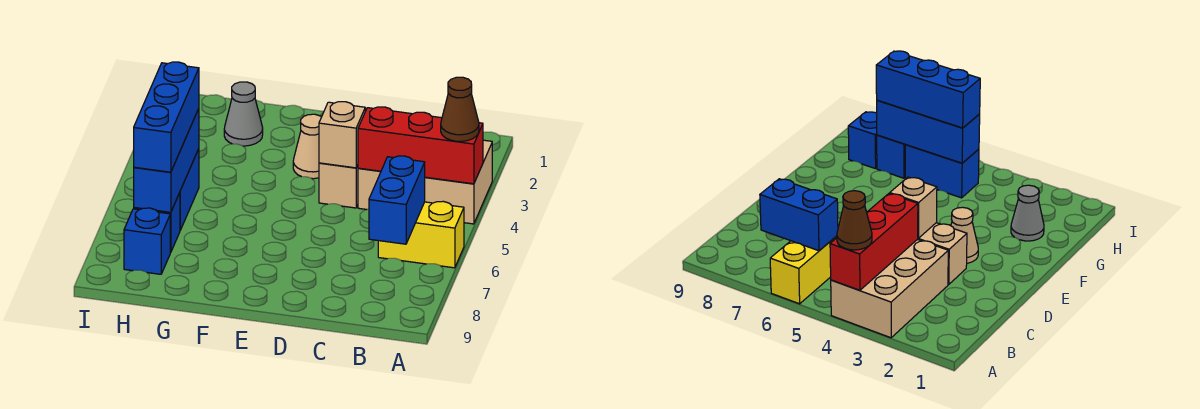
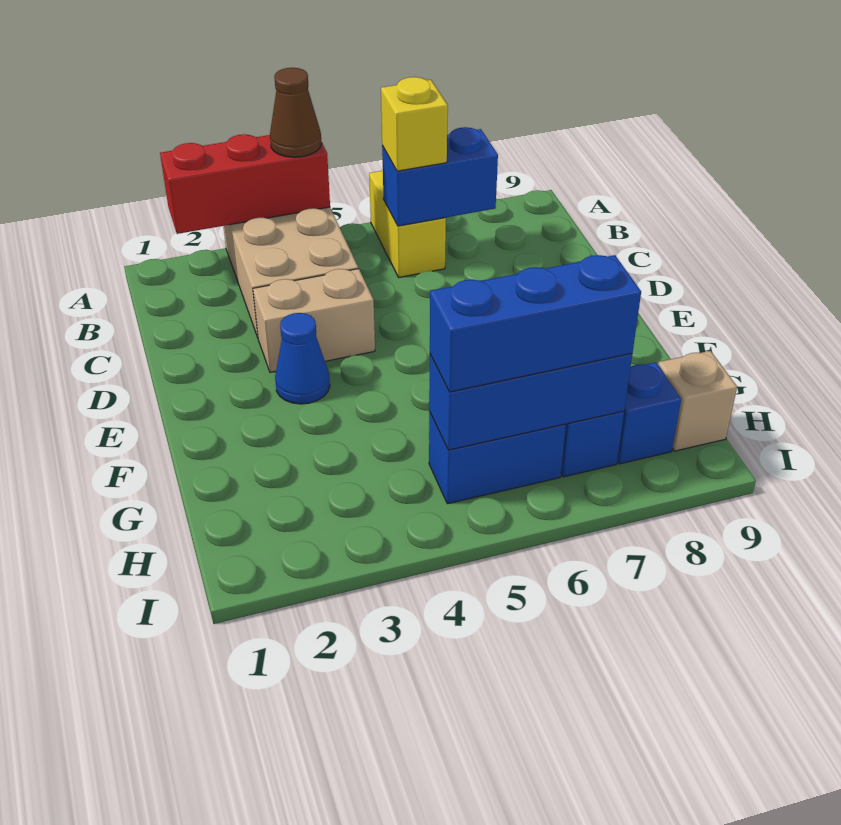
red brick A4:C4 level 2 -> red brick A2:A4 level 2
none -> yellow brick B6 level 3
tan brick D4 level 2 -> tan brick H9 level 1
tan cone E3 level 1 -> blue cone E3 level 1
grey cone G2 level 1 -> none

